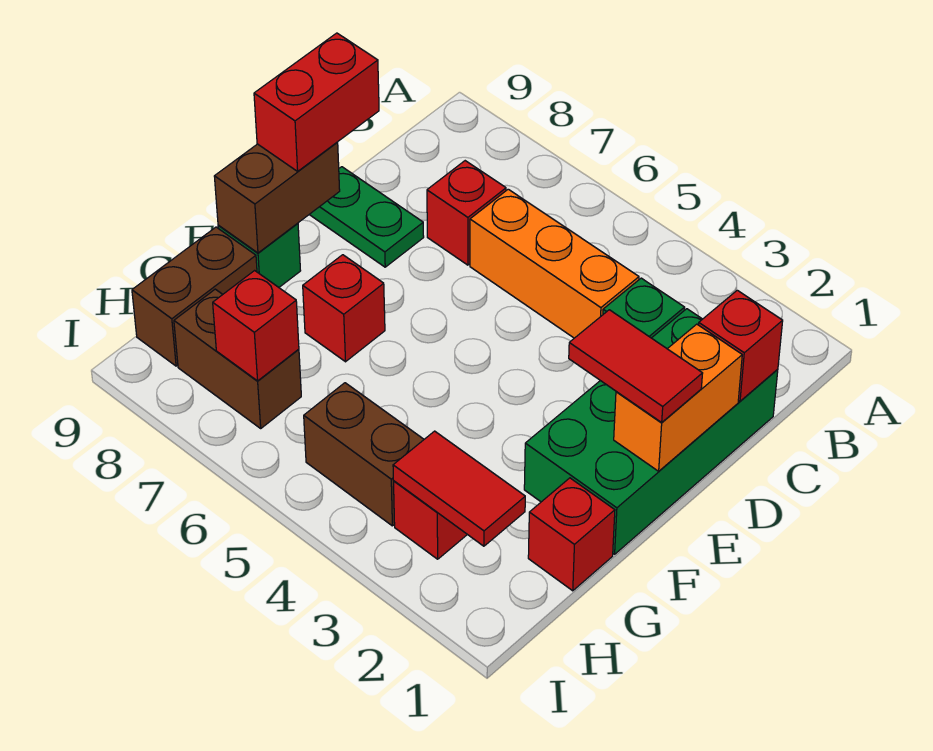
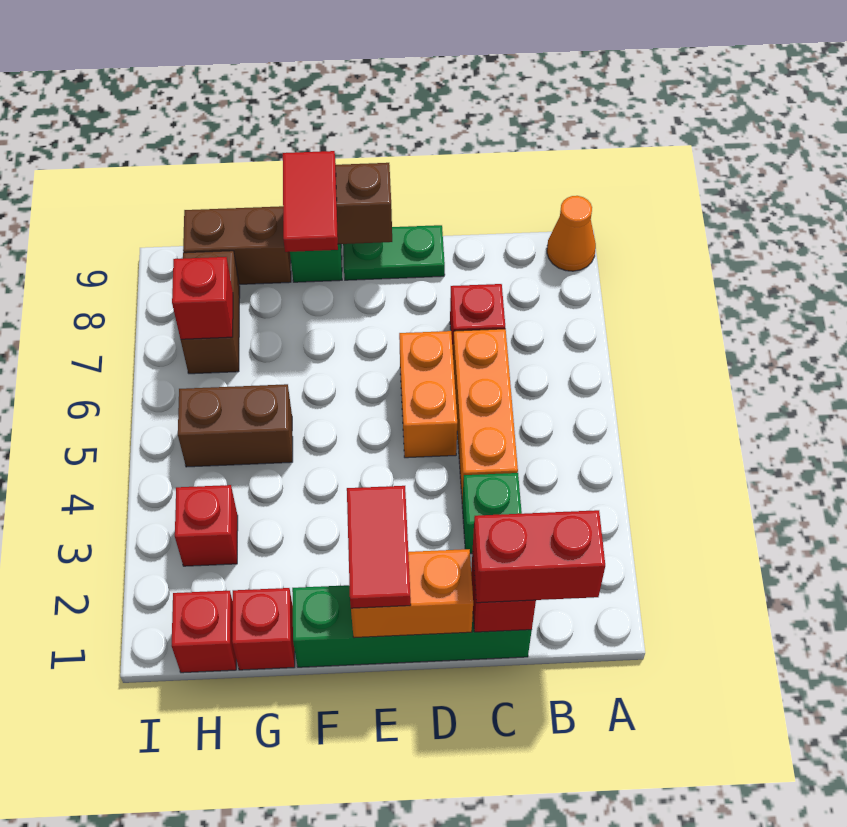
none -> orange cone A9 level 1
green brick C1:F2 level 1 -> green brick C1:F1 level 1
none -> orange brick D5:D6 level 1
green plate D8:D9 level 1 -> green plate D9:E9 level 1
red brick D9:E9 level 3 -> red brick B1:C1 level 3
red brick F7 level 1 -> red brick H1 level 1
red tile H2:H3 level 2 -> red tile F8:F9 level 3
brown brick H4:H5 level 1 -> brown brick G5:H5 level 1

